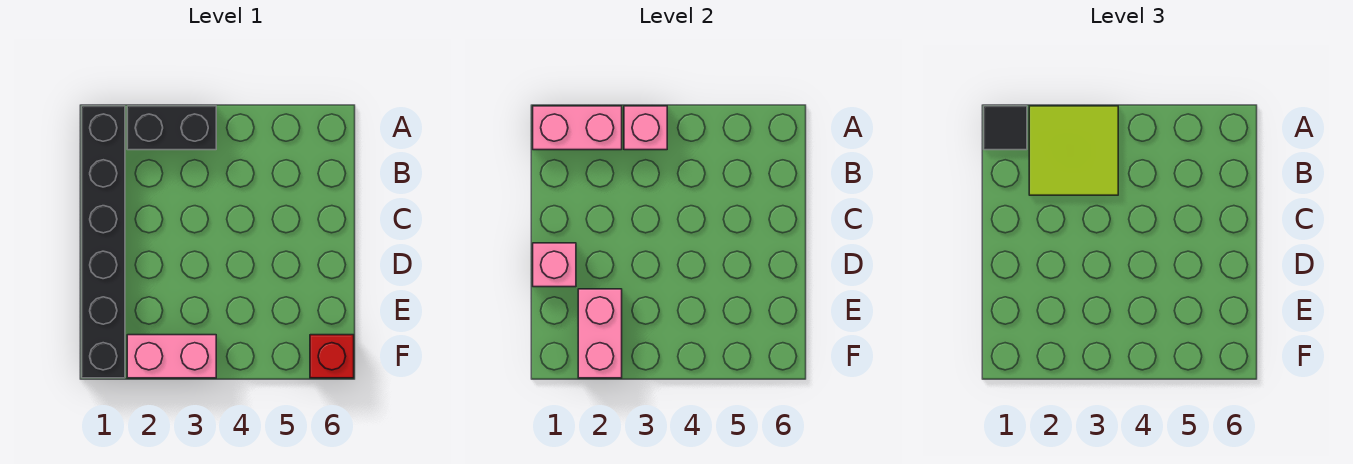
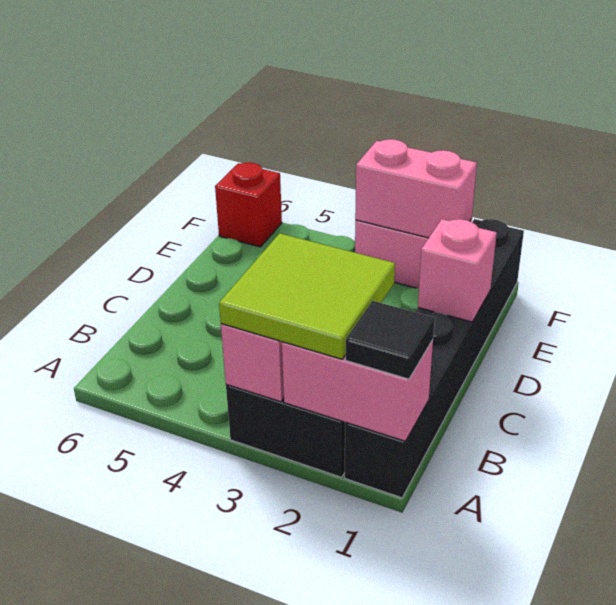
pink brick E2:F2 level 2 -> pink brick F2:F3 level 2

